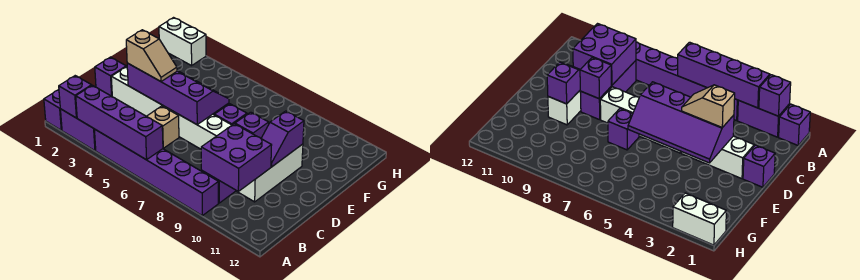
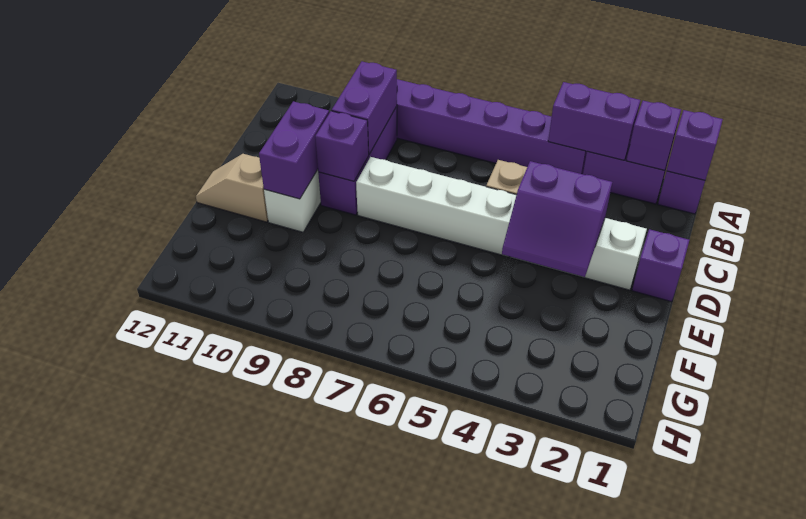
purple brick A3:A6 level 2 -> purple brick A3:A4 level 2
purple brick B9:C10 level 2 -> purple brick B9:C9 level 2
purple slope D3:E6 level 2 top D -> purple slope D3:E4 level 2 top D
tan slope D3:D4 level 3 top 3 -> tan slope E11:E12 level 1 top 11
purple slope D10:E10 level 2 top E -> purple brick D10:E10 level 2
purple brick E7 level 1 -> purple brick A1 level 2
white brick H1:H2 level 1 -> none

